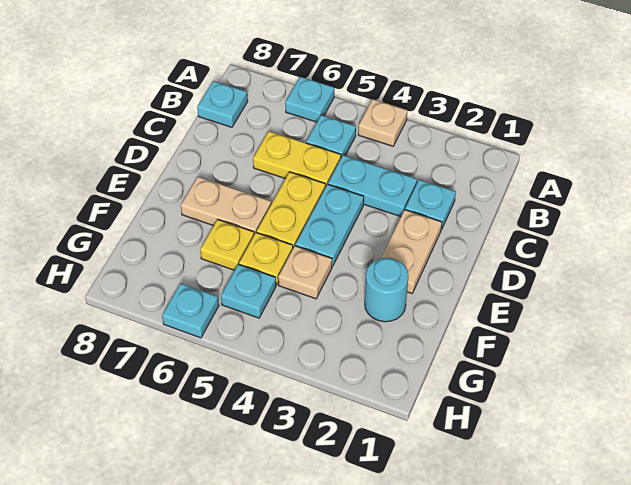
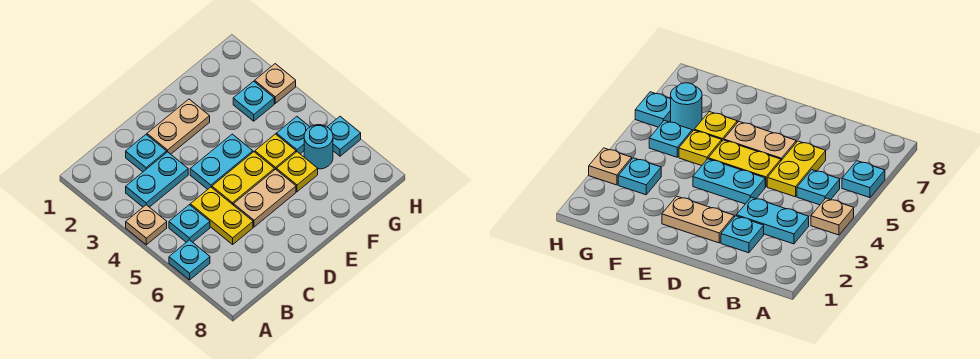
cyan plate B8 level 1 -> cyan plate G3 level 1
cyan plate C3:C4 level 1 -> cyan plate B3:C3 level 1
tan plate E6:E7 level 1 -> tan plate D6:E6 level 1
cyan round brick F2 level 1 -> cyan round brick G6 level 1
tan plate F4 level 1 -> tan plate H3 level 1

